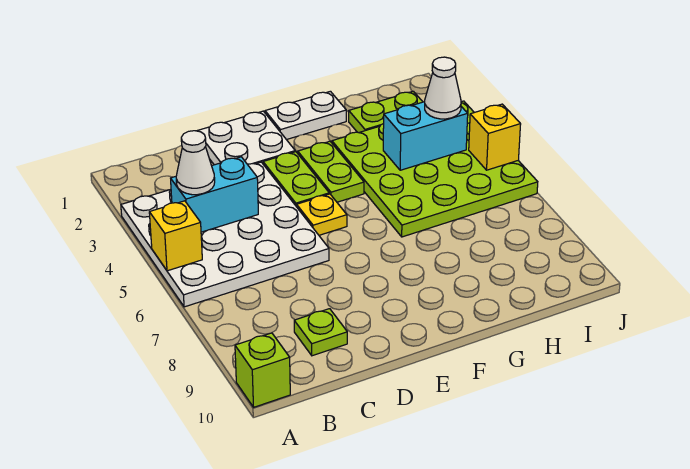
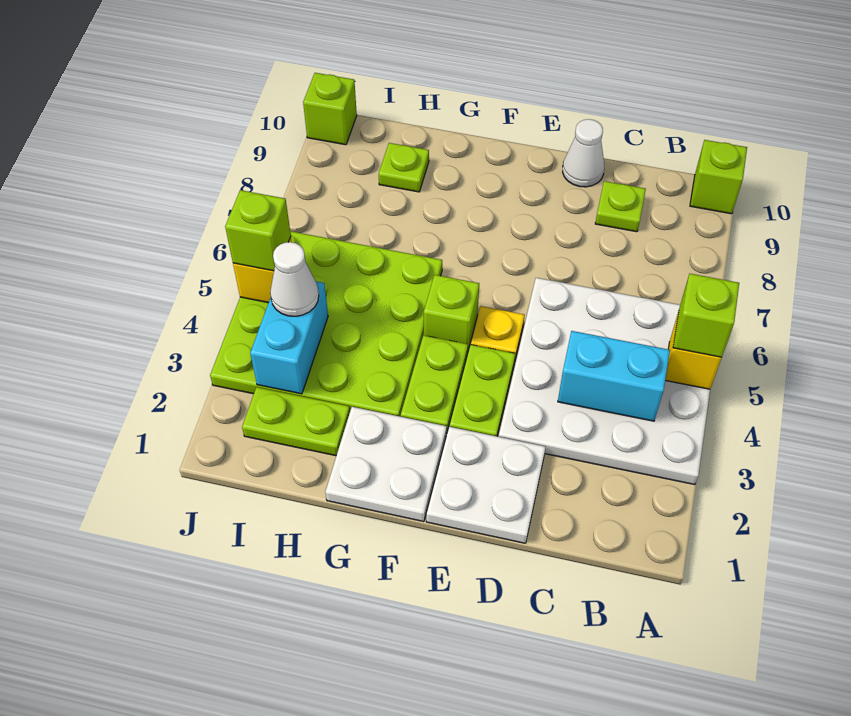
none -> lime brick A5 level 3
white cone B4 level 3 -> white cone D10 level 1
white plate F1:G1 level 1 -> white plate F1:G2 level 1
none -> lime brick F5 level 1
cyan brick H4:I4 level 2 -> cyan brick I3:I4 level 2
none -> lime plate H9 level 1
none -> lime brick J5 level 3
none -> lime brick J10 level 1

